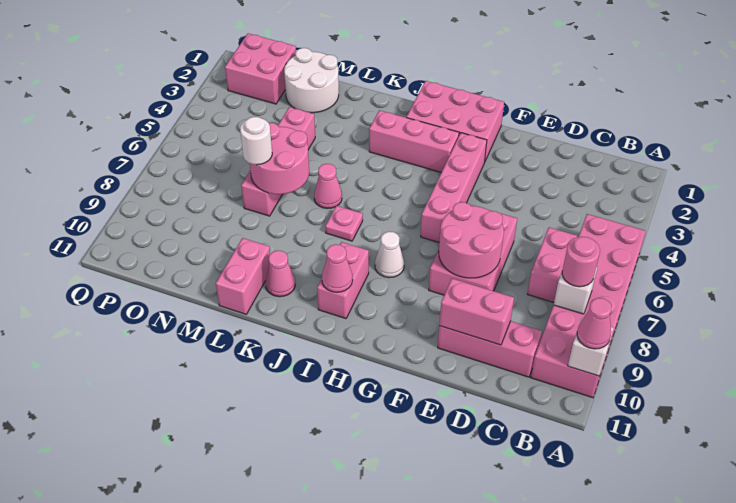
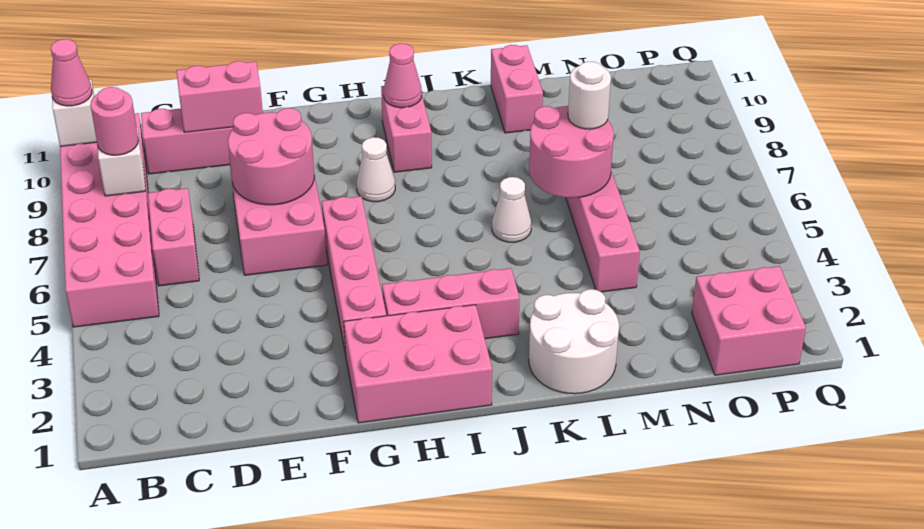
pink plate J7 level 1 -> none
pink cone K6 level 1 -> white cone K6 level 1
pink cone K10 level 1 -> none
white round brick M1:N2 level 1 -> white round brick K1:L2 level 1

